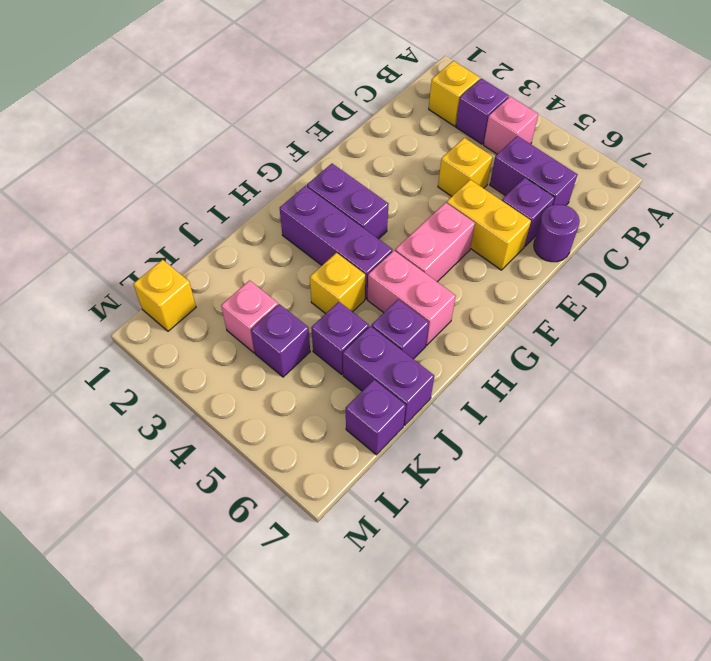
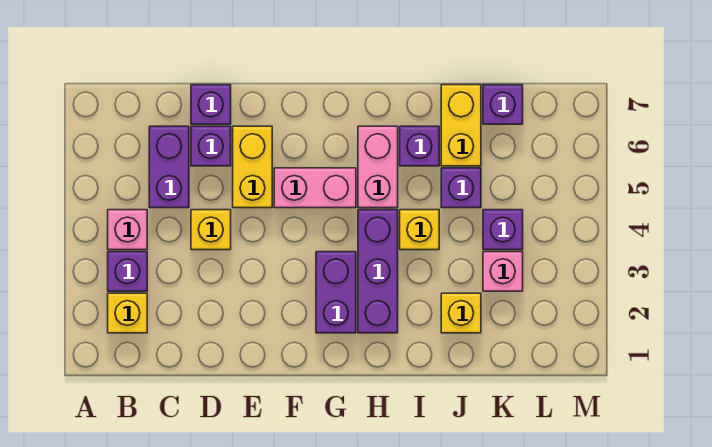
purple round brick D7 level 1 -> purple brick D7 level 1
purple brick J6:J7 level 1 -> yellow brick J6:J7 level 1
yellow brick L1 level 1 -> yellow brick J2 level 1

